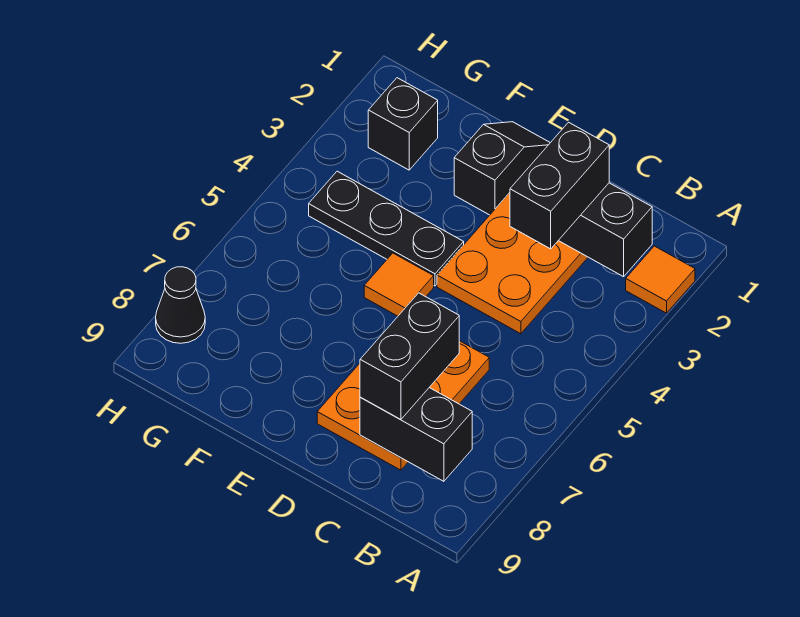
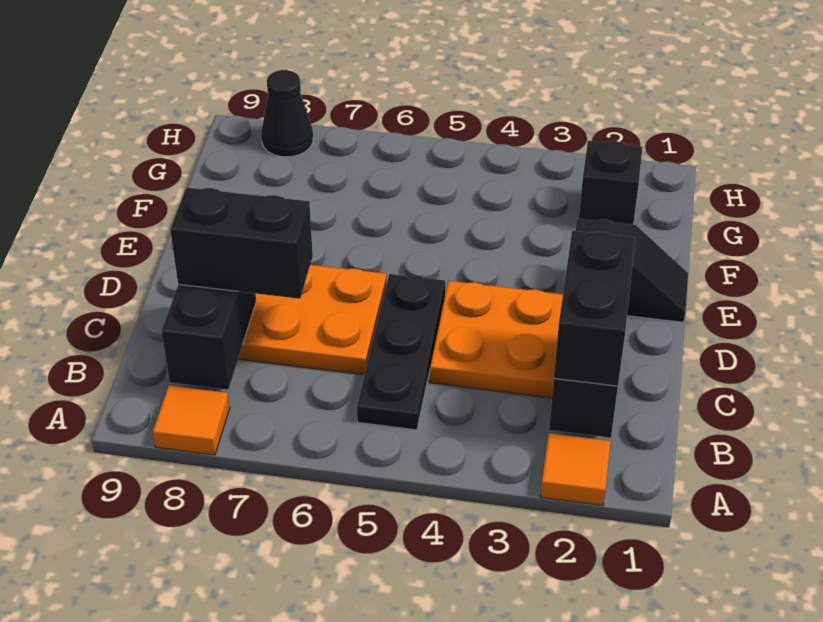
black brick C2:C3 level 3 -> black brick B2:C2 level 3
black plate E4:G4 level 1 -> black plate B5:D5 level 1
orange tile E5 level 1 -> orange tile A8 level 1

